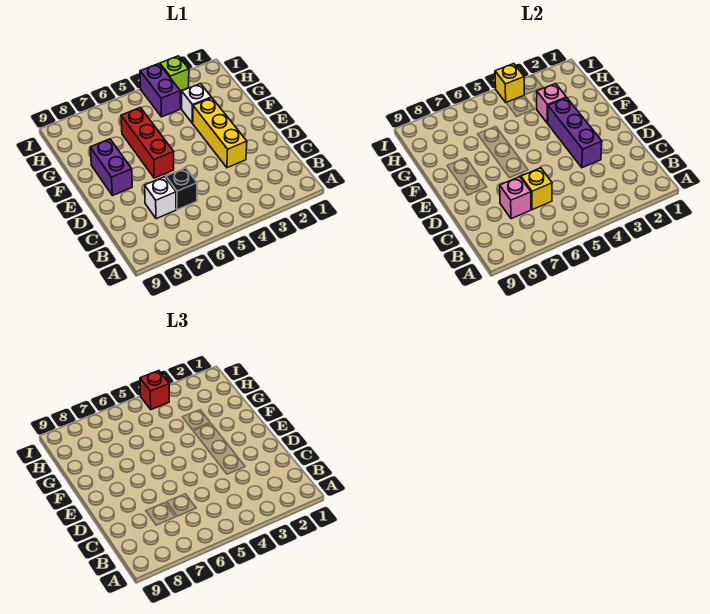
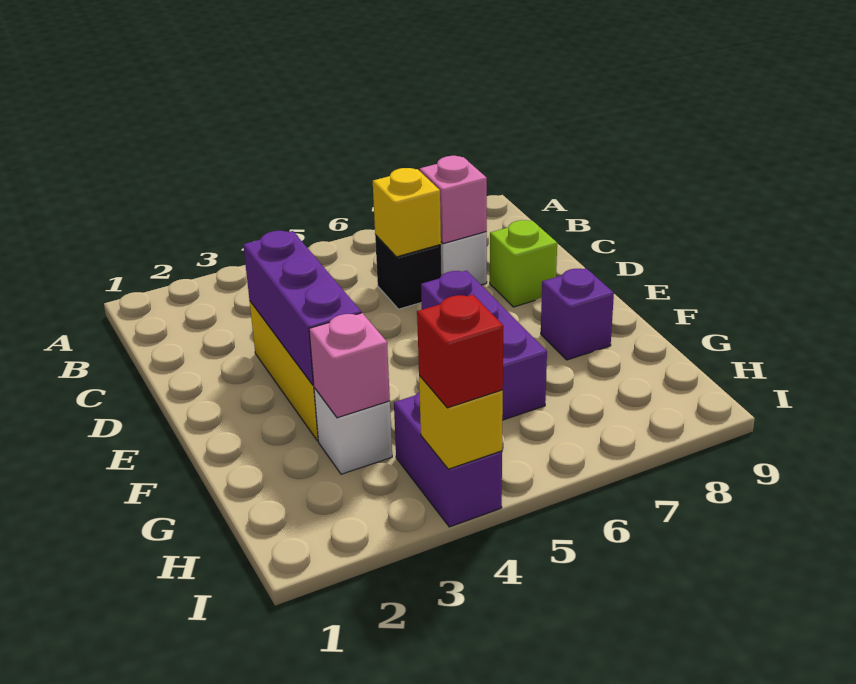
red brick E6:G6 level 1 -> purple brick E6:G6 level 1
purple brick E8:F8 level 1 -> purple brick F8 level 1
lime brick I3 level 1 -> lime brick D8 level 1

